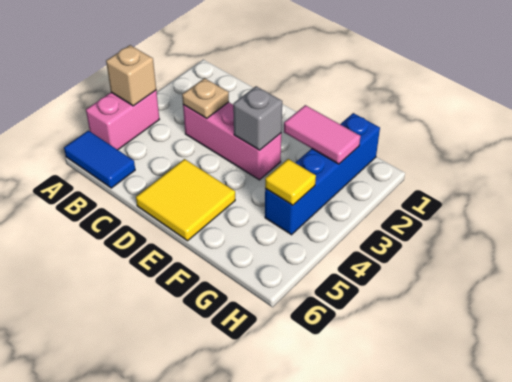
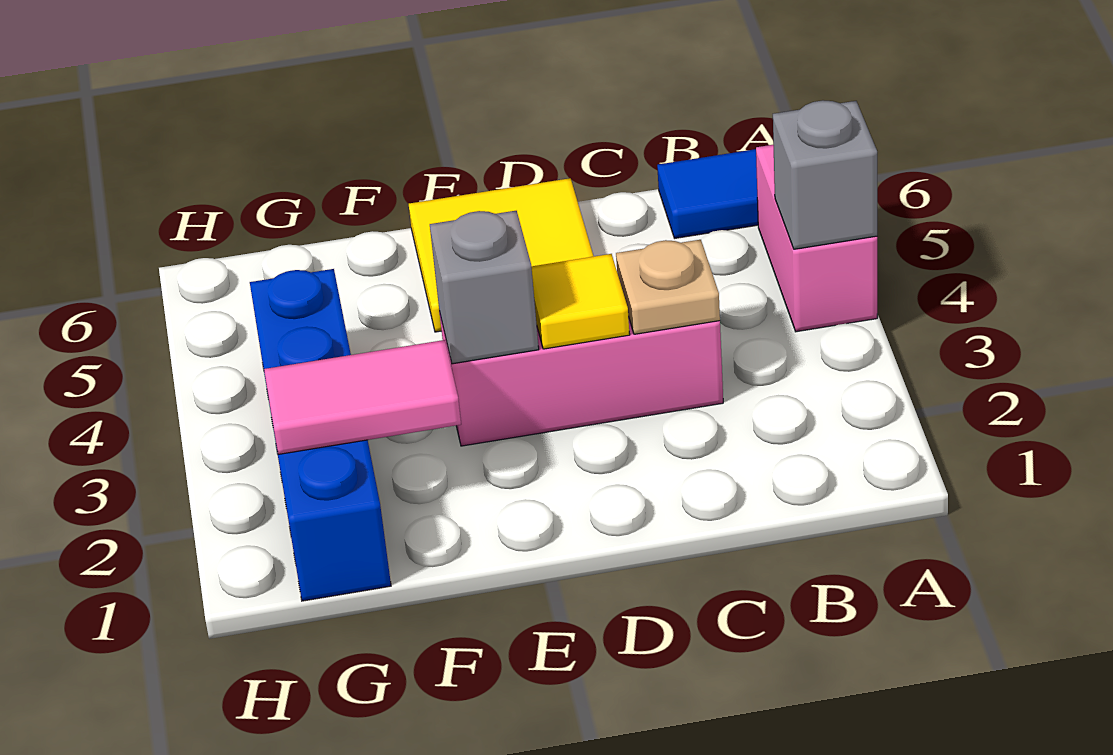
tan brick A4 level 2 -> grey brick A4 level 2
yellow tile G4 level 2 -> yellow tile D3 level 2

